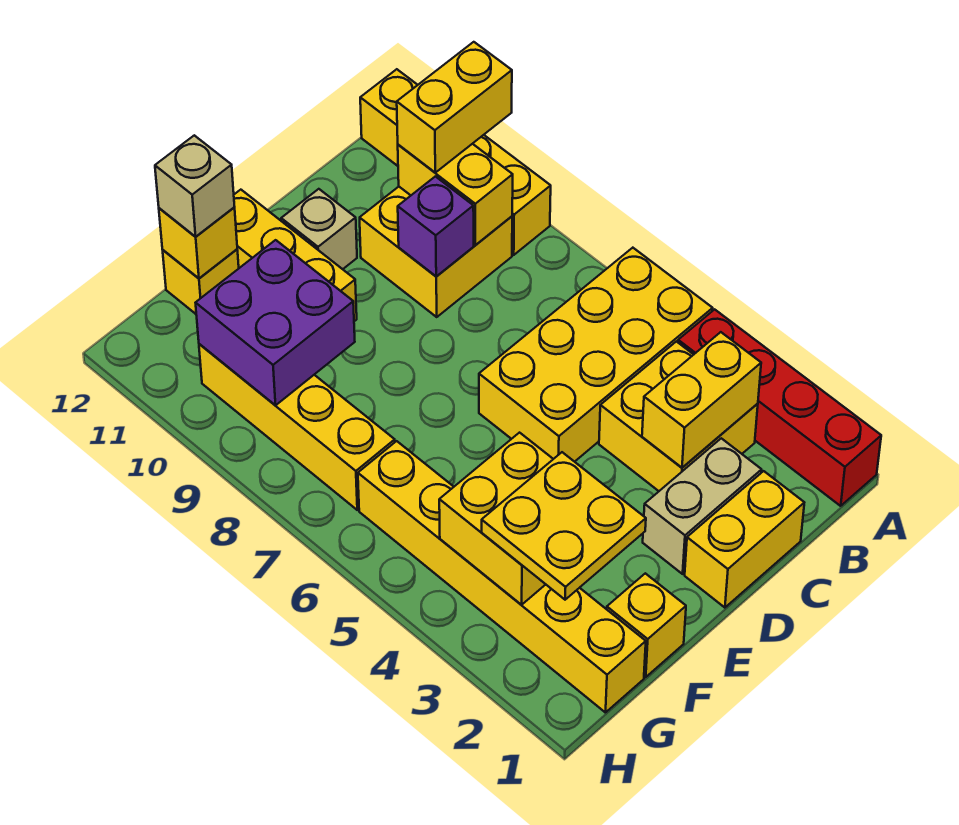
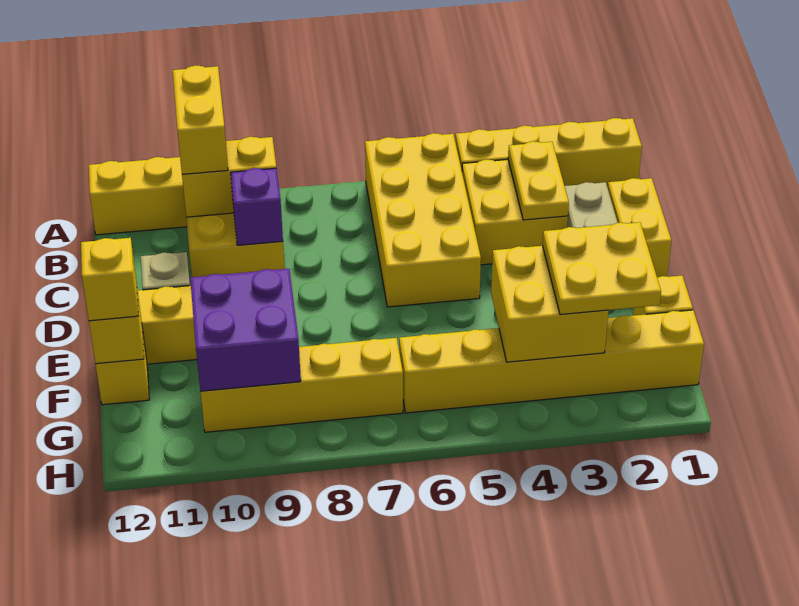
red brick A1:A4 level 1 -> yellow brick A1:A4 level 1
yellow brick B3:C3 level 2 -> yellow plate B3:C3 level 2
tan brick F12 level 3 -> yellow brick F12 level 3

